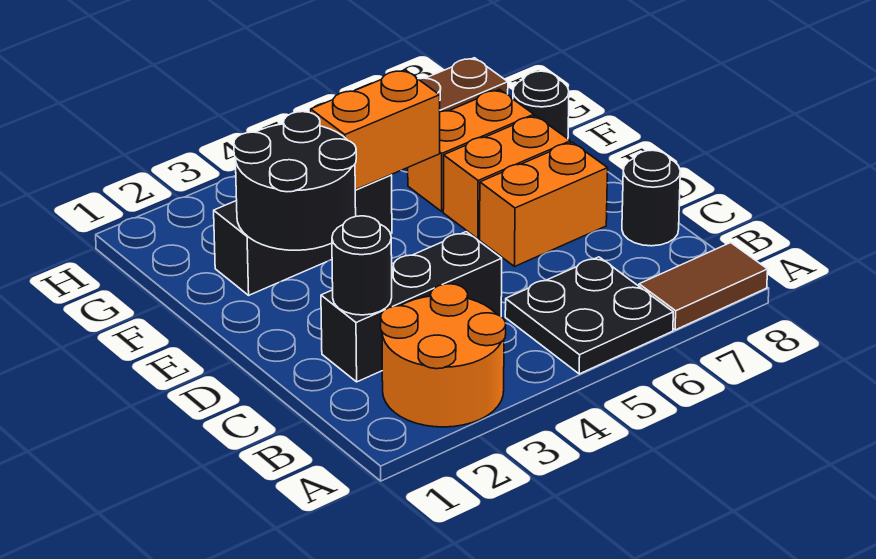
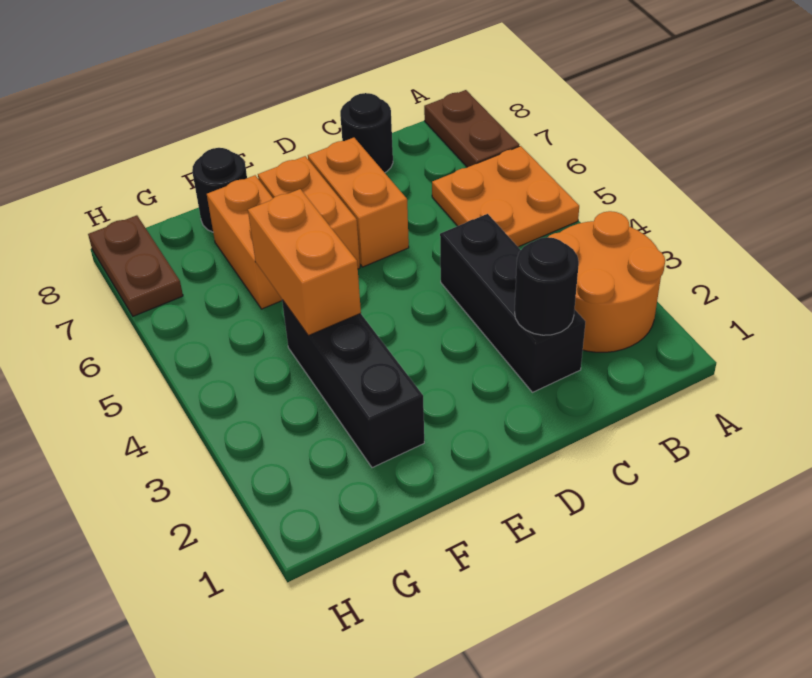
black plate A5:B6 level 1 -> orange plate A5:B6 level 1
brown tile A7:A8 level 1 -> brown plate A7:A8 level 1
black round brick E2:F3 level 2 -> none

